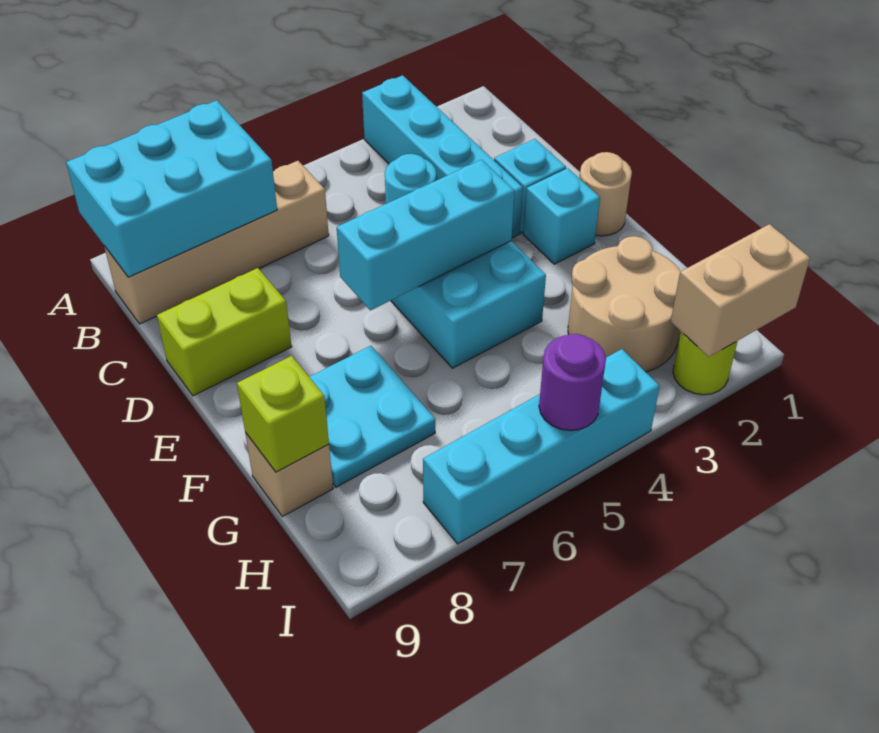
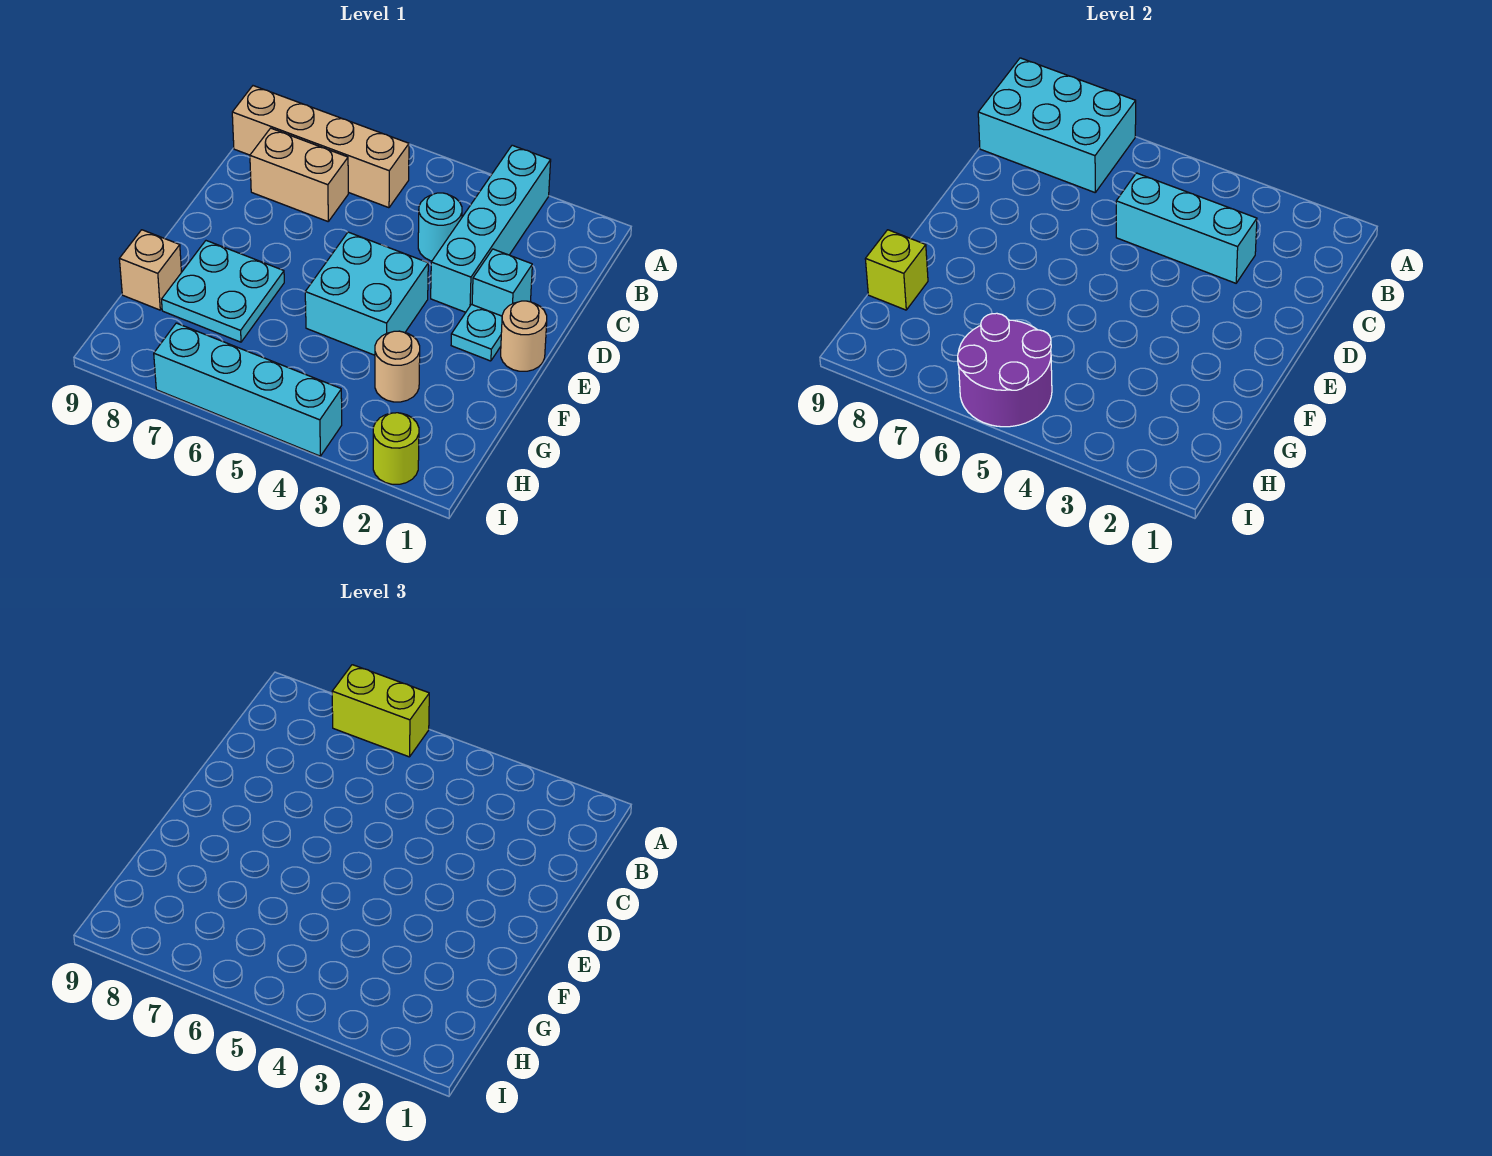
lime brick D8:D9 level 1 -> lime brick A6:A7 level 3
cyan brick E2 level 1 -> cyan plate E2 level 1
cyan brick E4:E6 level 2 -> cyan brick C3:C5 level 2
tan round brick G2:H3 level 1 -> tan round brick G3 level 1
tan brick I1:I2 level 2 -> tan brick C7:C8 level 1
purple round brick I5 level 2 -> purple round brick H5:I6 level 2

